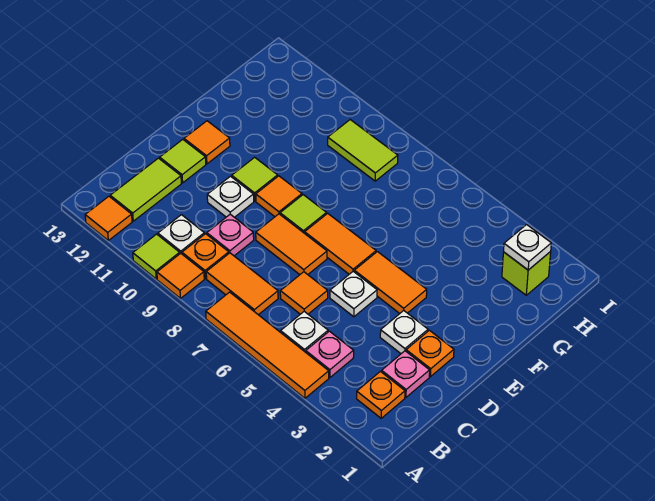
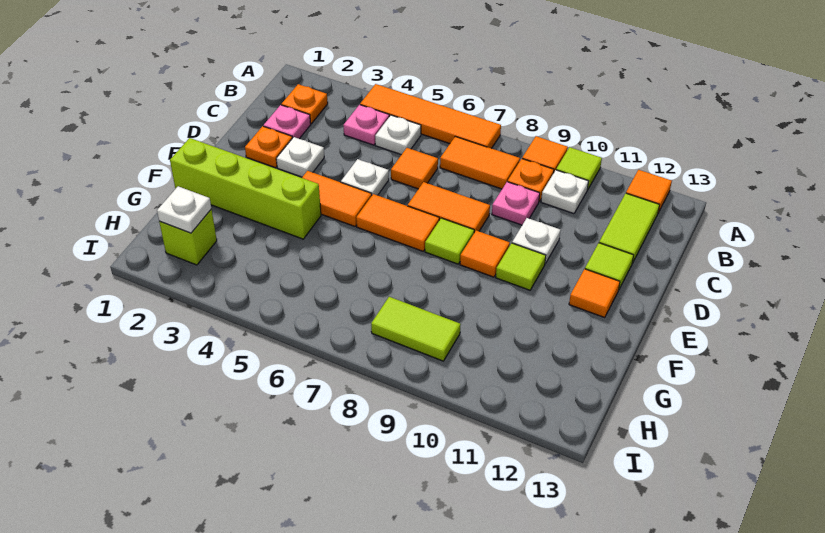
none -> lime brick F1:F4 level 1

